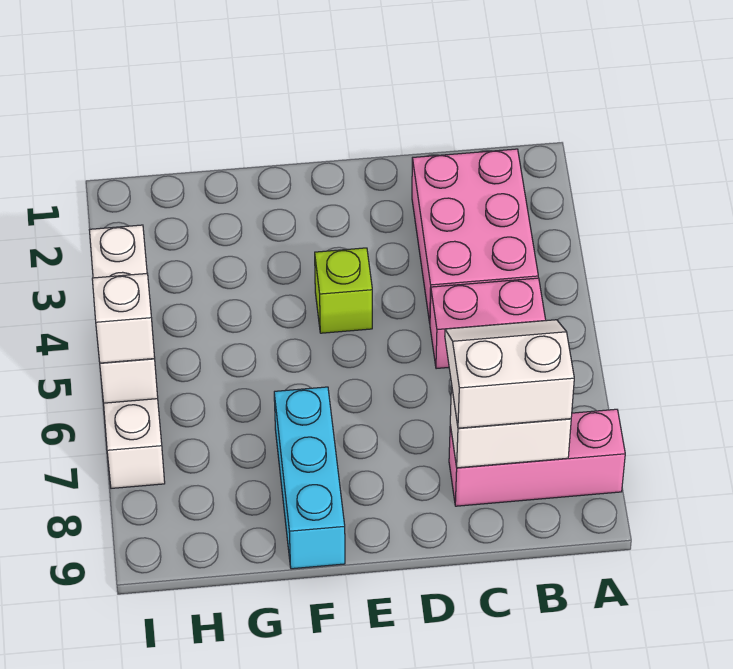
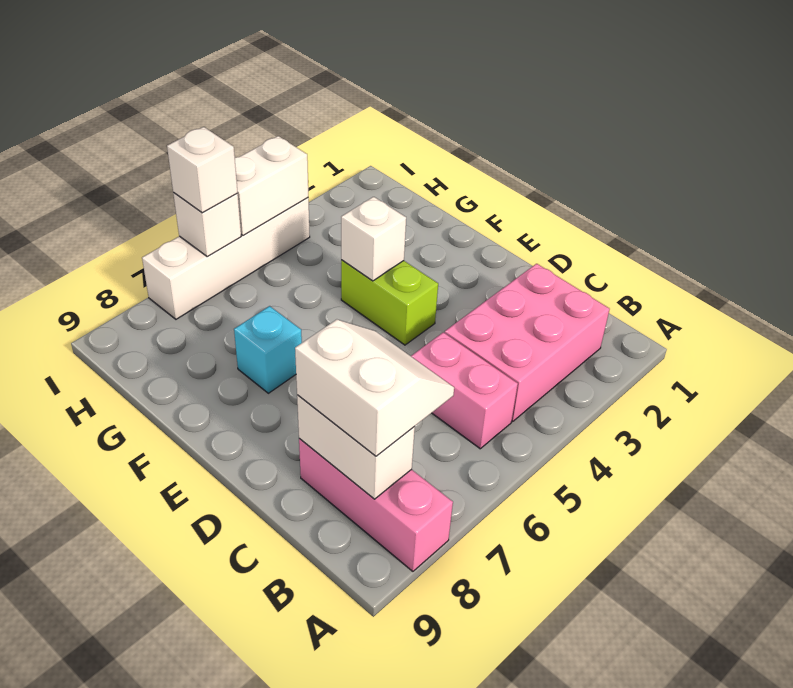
lime brick E4 level 1 -> lime brick E4:F4 level 1
none -> white brick F4 level 2
cyan brick F7:F9 level 1 -> cyan brick F7 level 1

